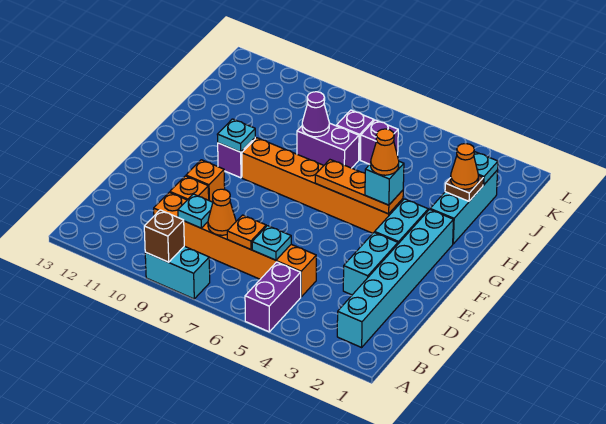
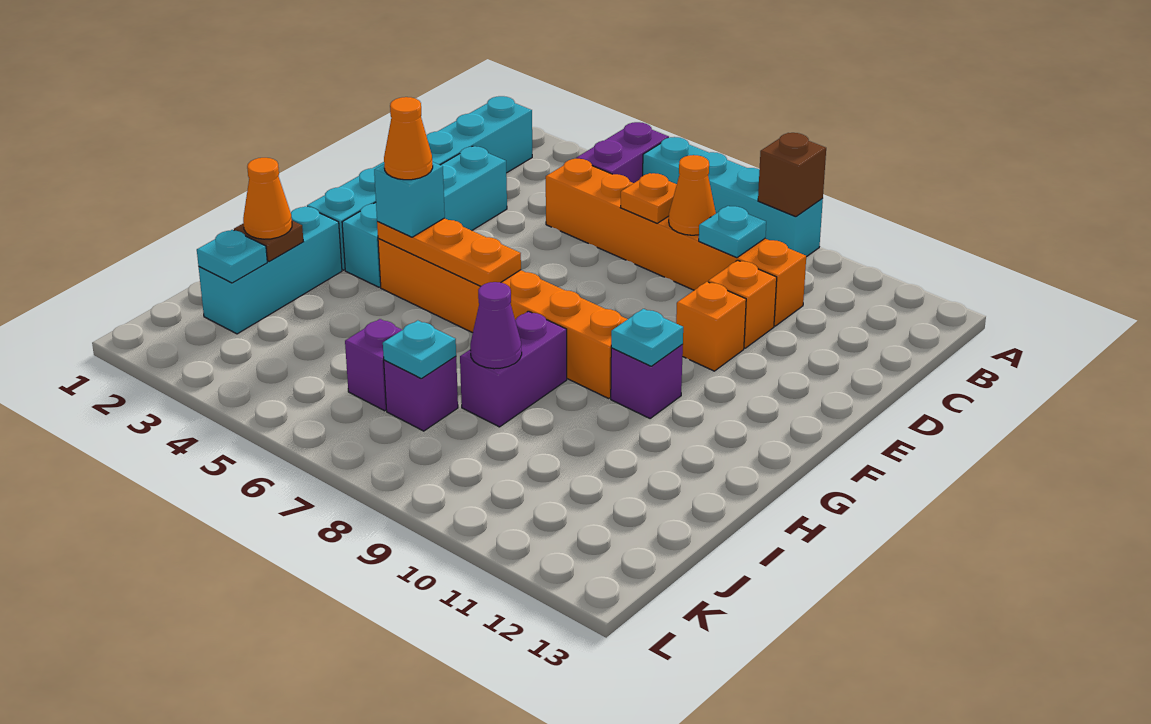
cyan brick A8:A9 level 1 -> cyan brick A6:A9 level 1
cyan plate C6 level 2 -> cyan plate J7 level 2
purple brick I7:I8 level 1 -> purple brick H8:I8 level 1

